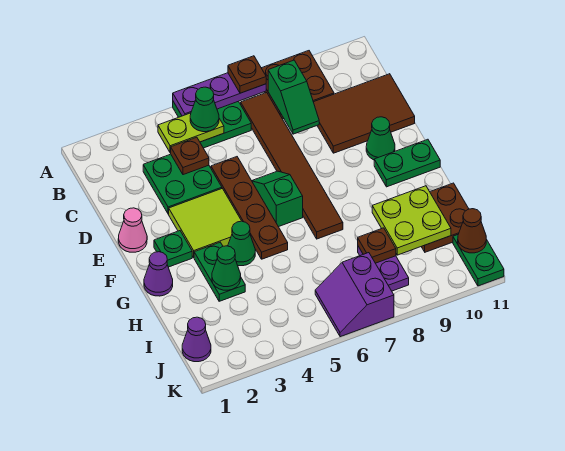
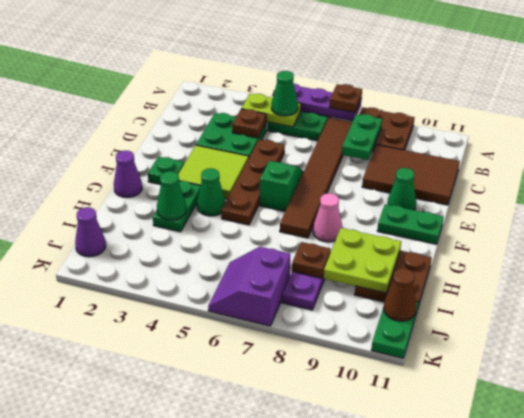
green slope B8:C8 level 2 top B -> green plate B8:C8 level 2
pink cone E1 level 1 -> pink cone G8 level 1

